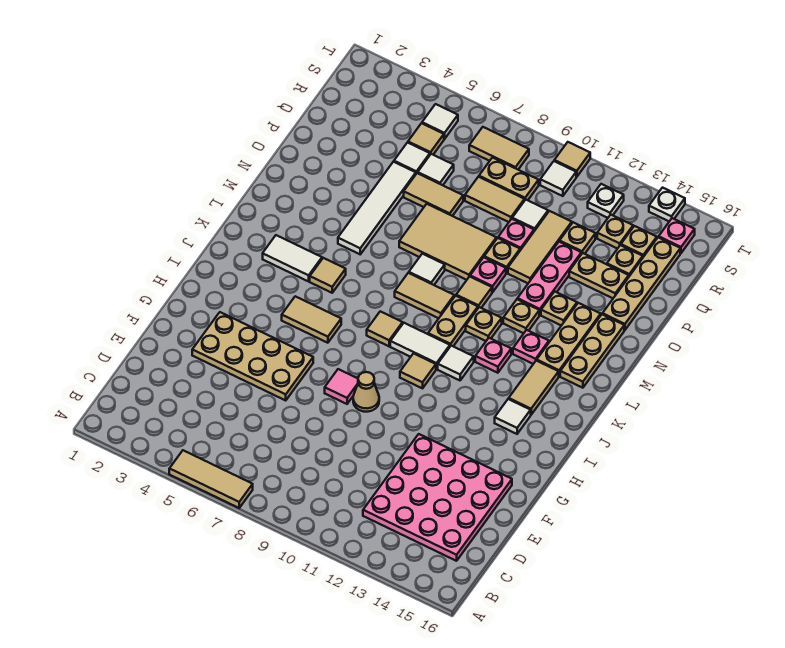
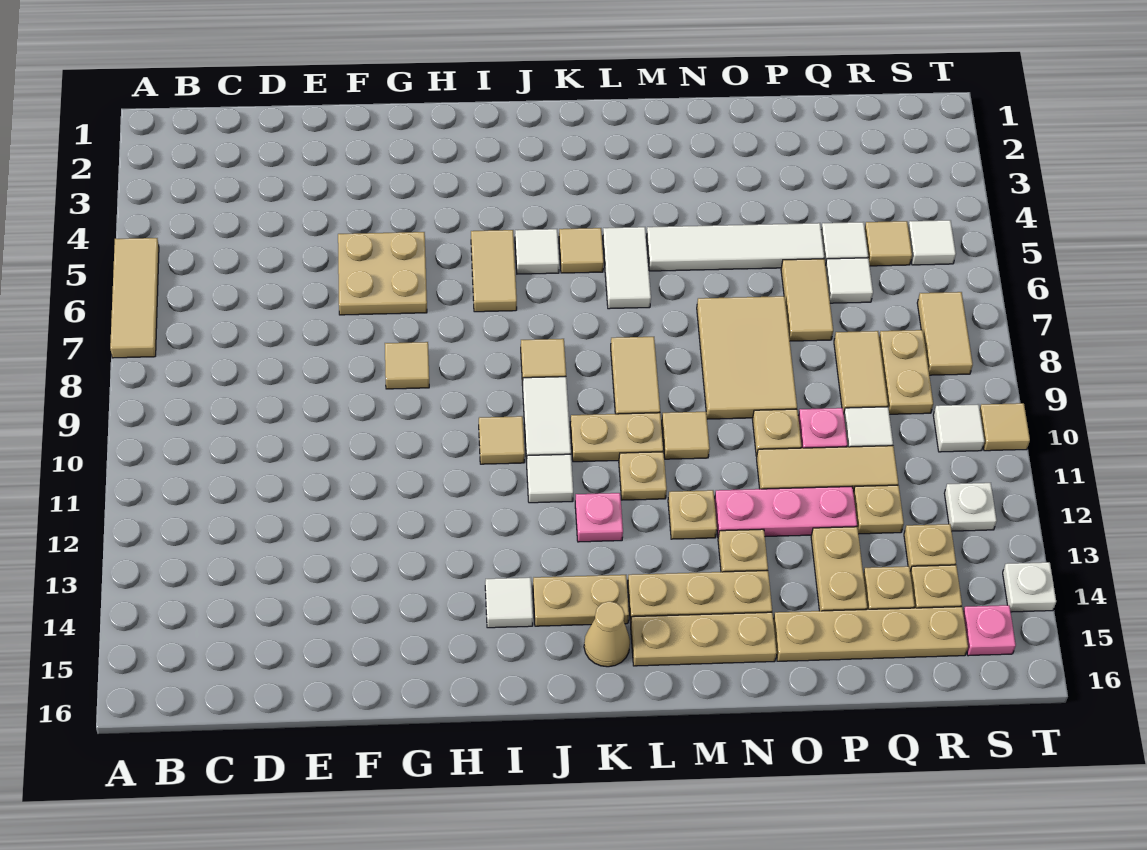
pink plate C12:F15 level 1 -> none
tan plate F3:G6 level 1 -> tan plate F5:G6 level 1
pink tile G8 level 1 -> tan tile G8 level 1
tan cone G9 level 1 -> tan cone K15 level 1
tan tile J14:K14 level 1 -> tan plate J14:K14 level 1
white tile K3:K4 level 1 -> white tile L5:L6 level 1
pink plate L13 level 1 -> none
white tile M8 level 1 -> white tile J5 level 1
pink plate N10 level 1 -> none

